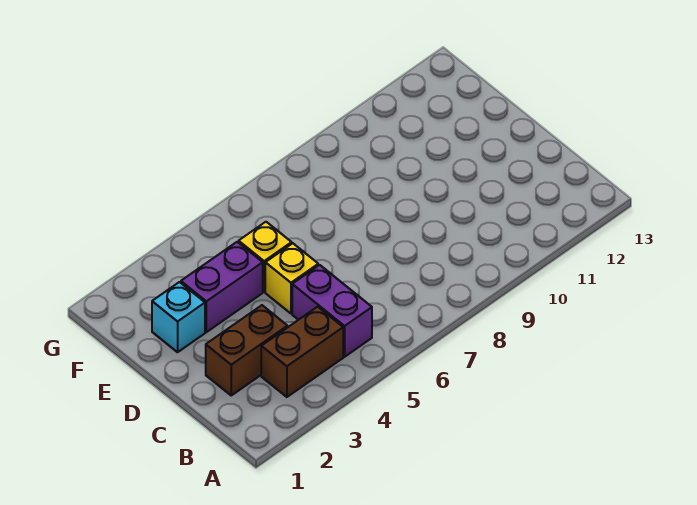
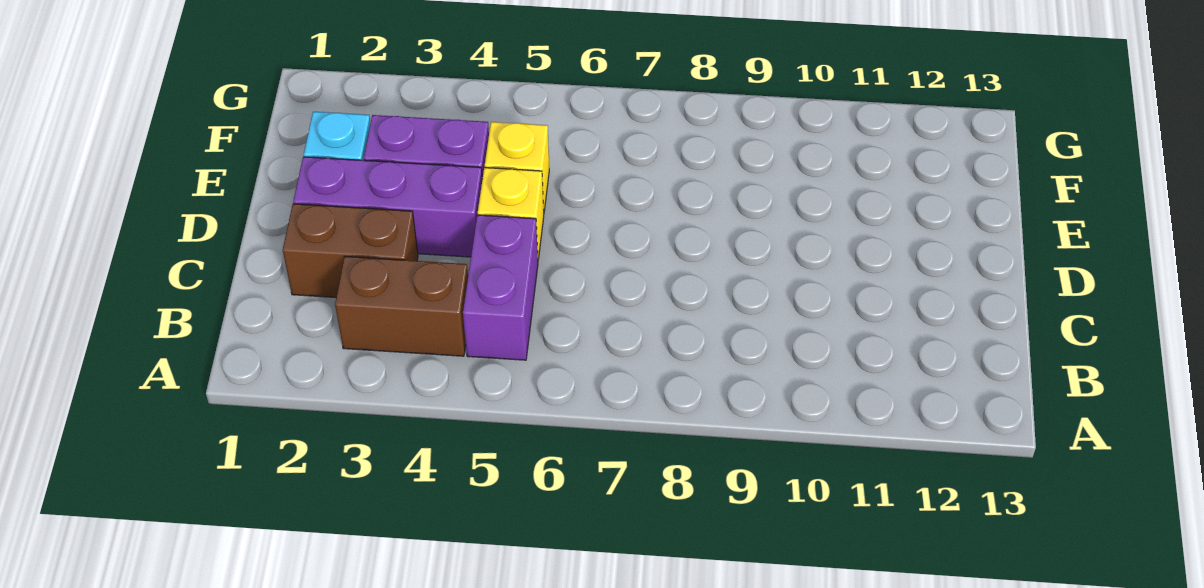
none -> purple brick D2:D4 level 1

